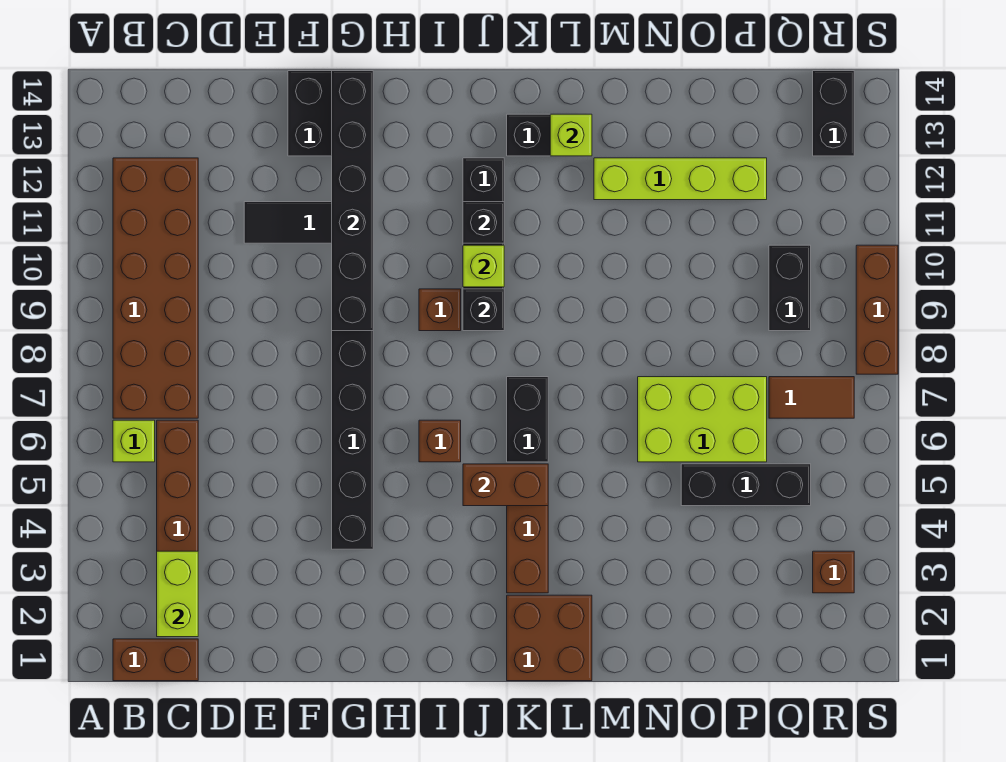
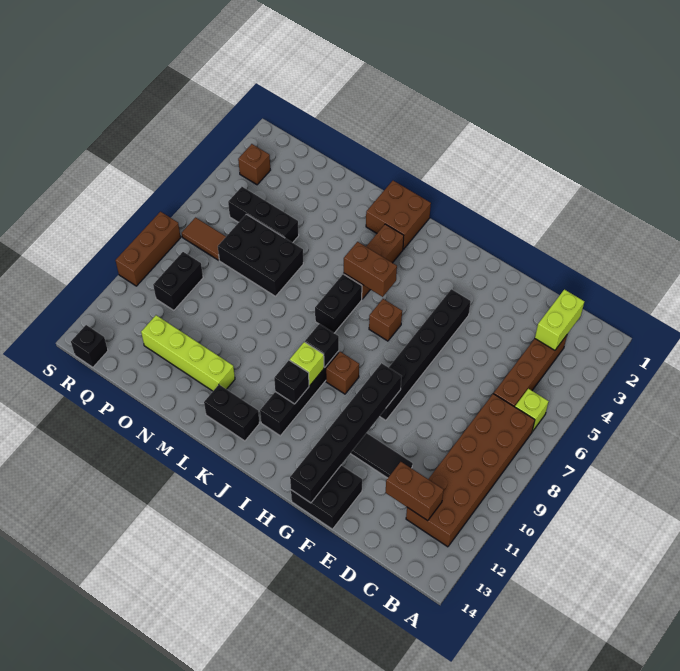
brown brick B1:C1 level 1 -> brown brick C12:D12 level 2
lime brick L13 level 2 -> none
lime brick N6:P7 level 1 -> black brick N6:P7 level 1
black brick R13:R14 level 1 -> black brick R14 level 1

